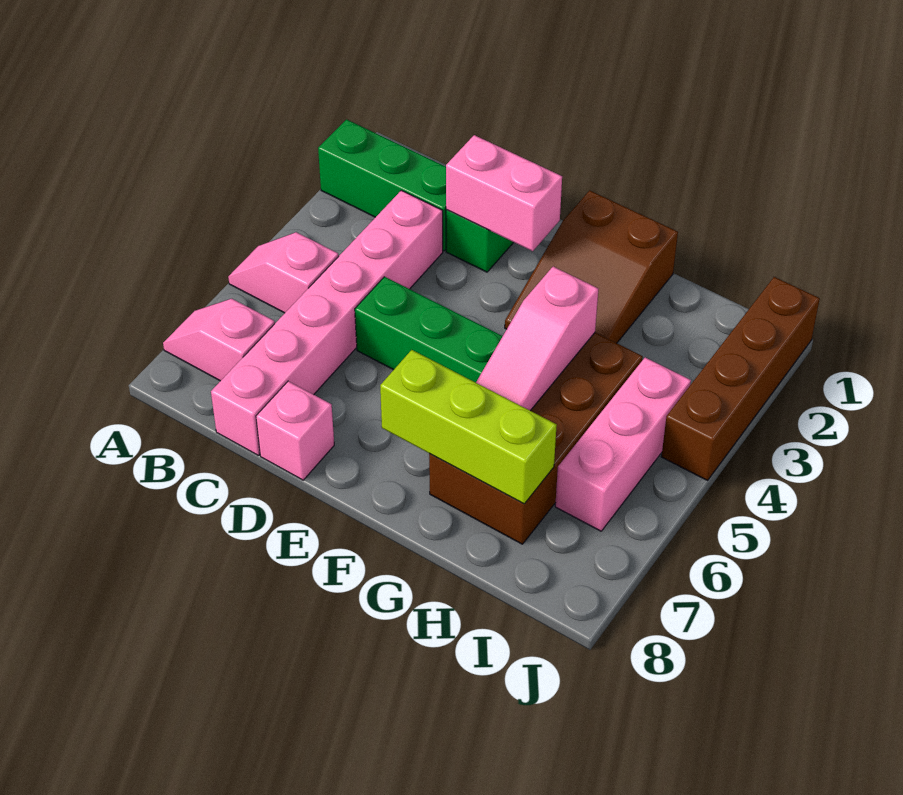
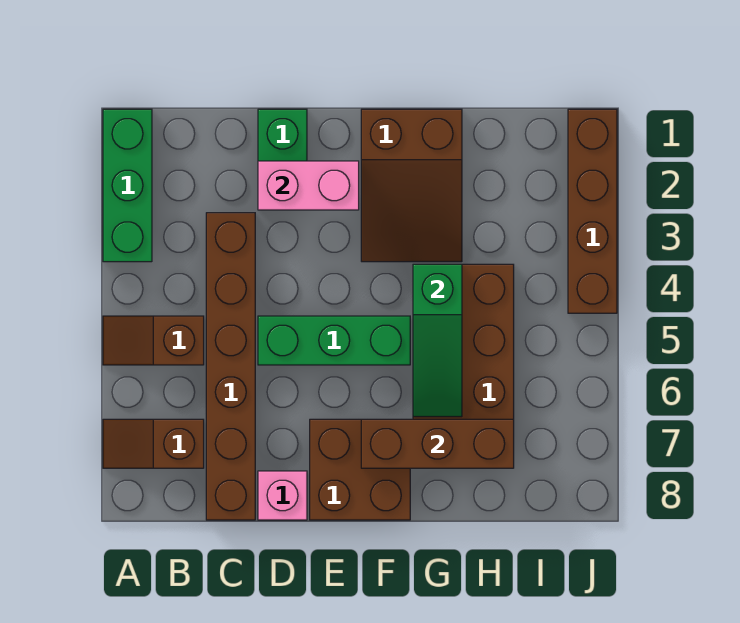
green brick A2:C2 level 1 -> green brick A1:A3 level 1
pink slope A5:B5 level 1 top B -> brown slope A5:B5 level 1 top B
pink slope A7:B7 level 1 top B -> brown slope A7:B7 level 1 top B
pink brick C3:C8 level 1 -> brown brick C3:C8 level 1
none -> brown brick E7:F8 level 1
lime brick F7:H7 level 2 -> brown brick F7:H7 level 2
pink slope G4:G6 level 2 top 4 -> green slope G4:G6 level 2 top 4
pink brick I4:I6 level 1 -> none

